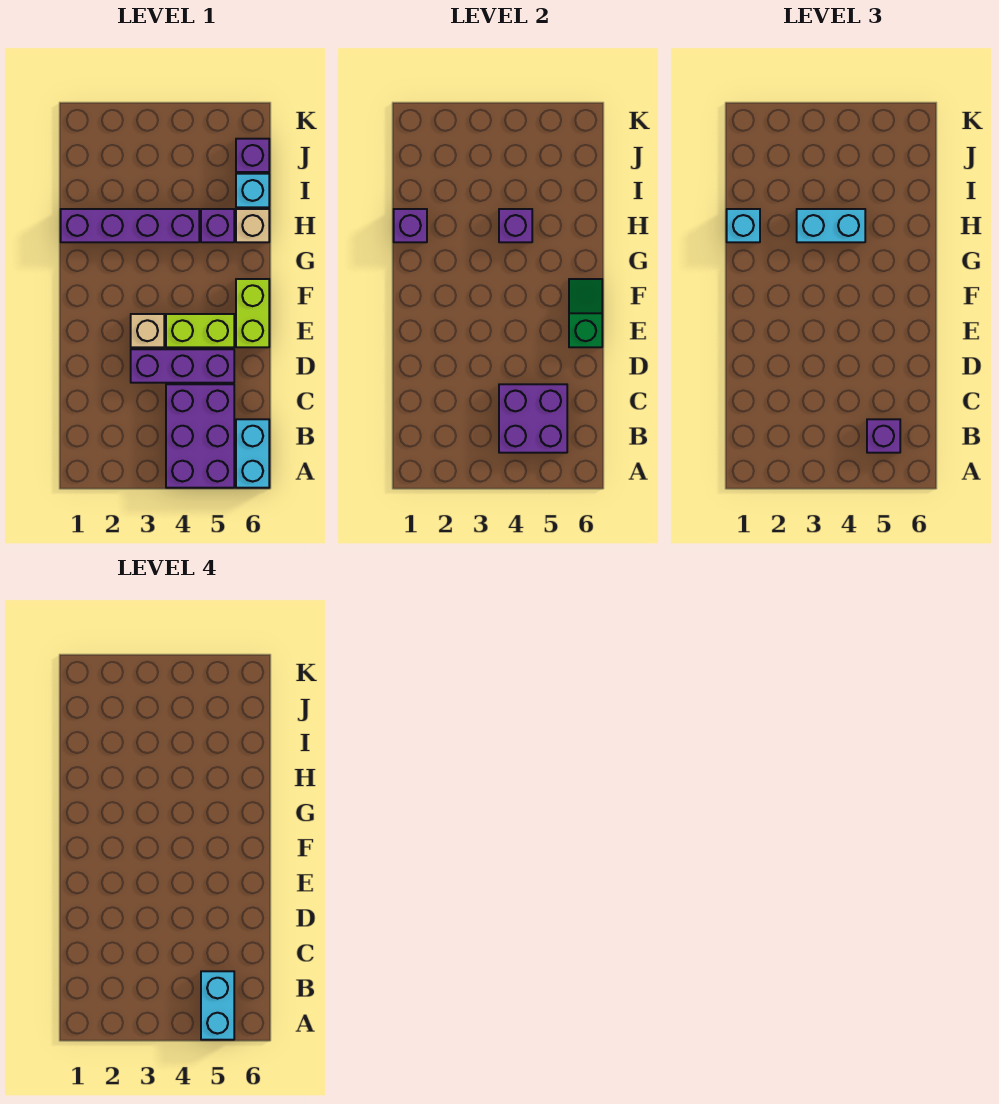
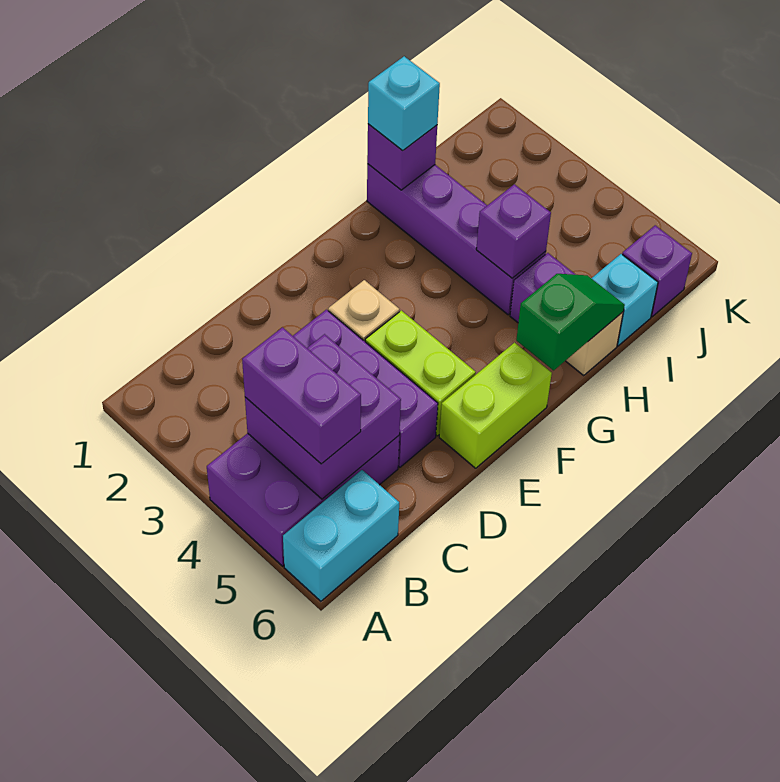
cyan brick A5:B5 level 4 -> none
purple brick B5 level 3 -> purple brick B4:B5 level 3
green slope E6:F6 level 2 top E -> green slope G6:H6 level 2 top G
cyan brick H3:H4 level 3 -> none

